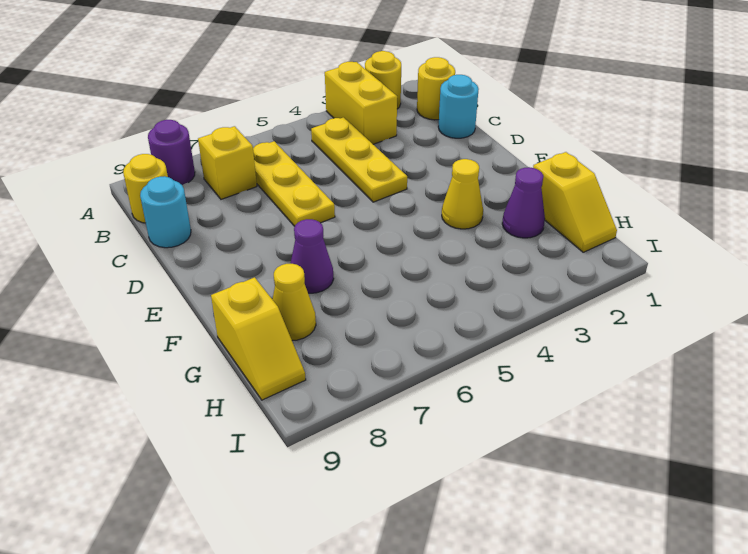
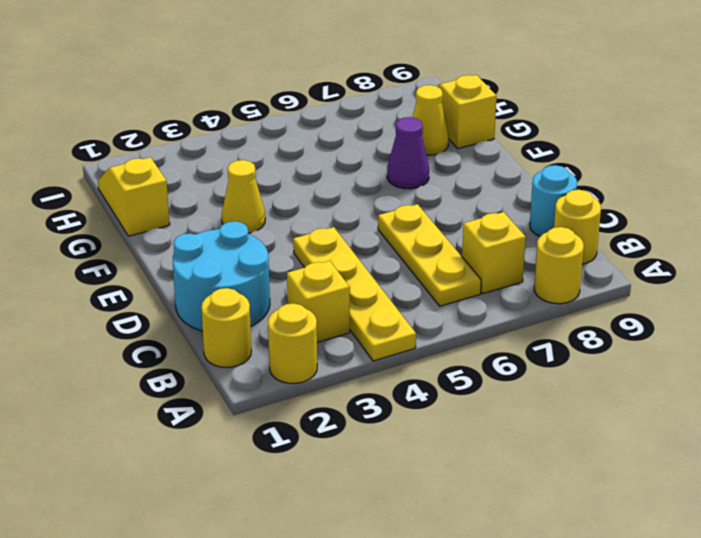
yellow brick A3:B3 level 1 -> yellow brick B3 level 1
purple round brick A8 level 1 -> yellow round brick A8 level 1
yellow plate B4:D4 level 1 -> yellow plate A4:D4 level 1
cyan round brick C1 level 1 -> cyan round brick C1:D2 level 1
purple cone G2 level 1 -> none

